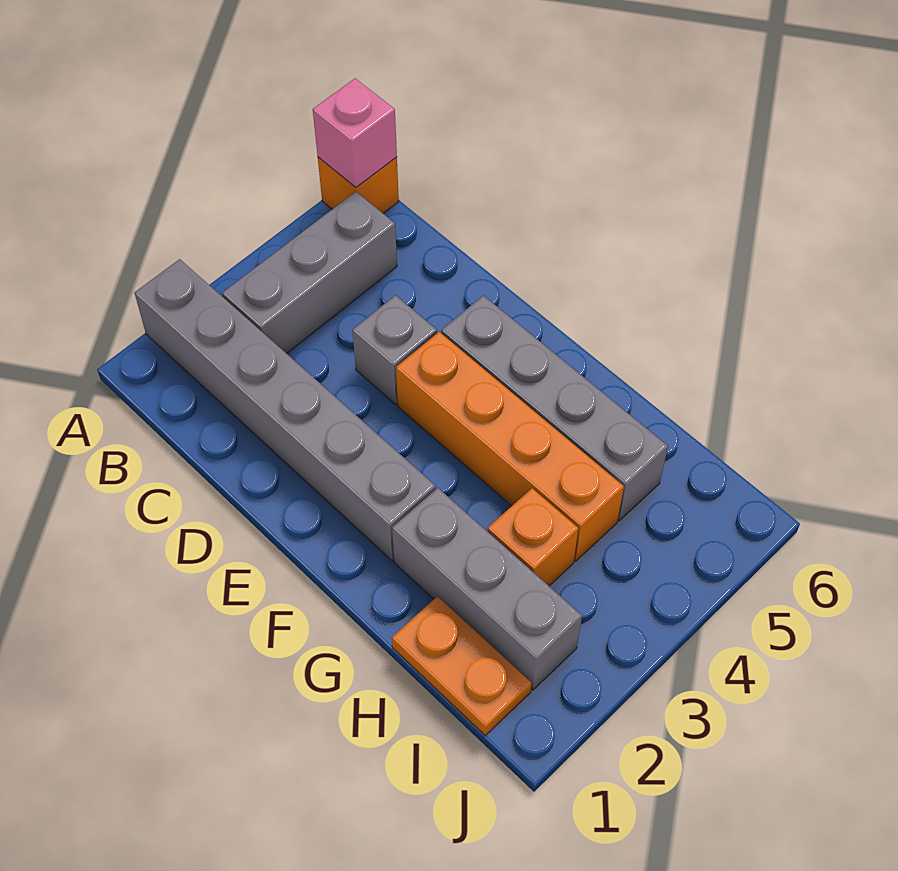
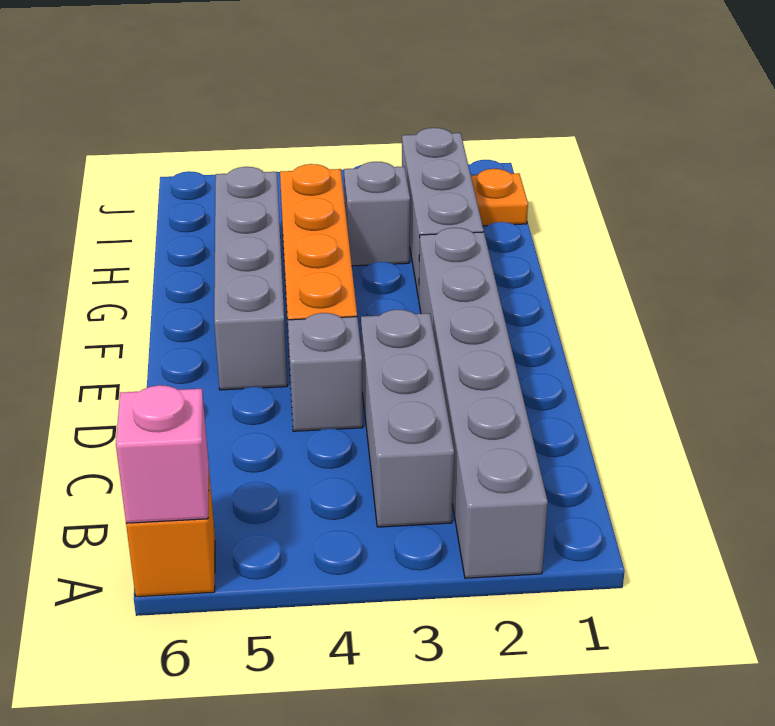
grey brick B3:B5 level 1 -> grey brick B3:D3 level 1
orange plate H1:I1 level 1 -> orange plate I1 level 1
orange brick H3 level 1 -> grey brick H3 level 1

